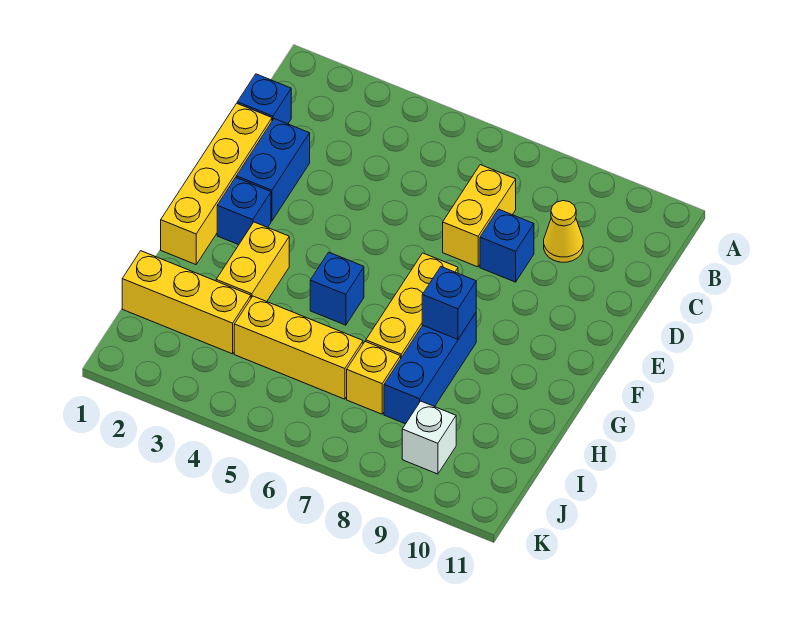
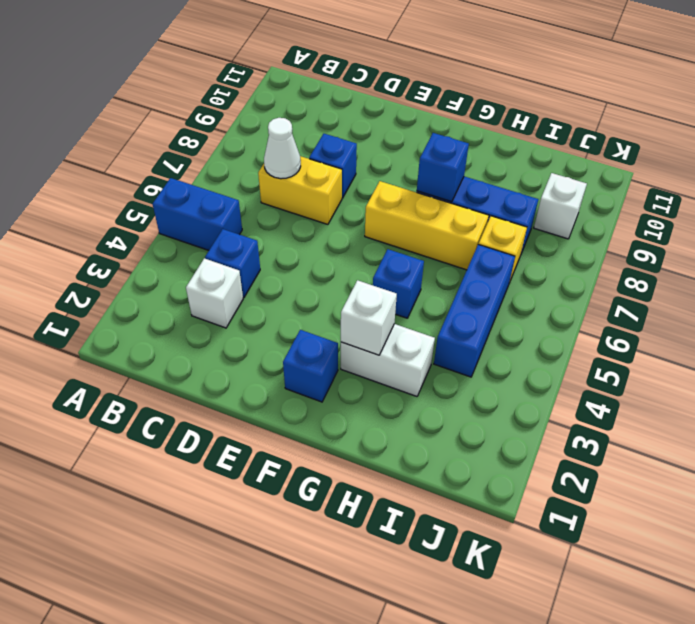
blue brick C1 level 1 -> blue brick C4 level 1
none -> white brick C3 level 1
none -> white cone C7 level 2
yellow cone C9 level 1 -> none
yellow brick D1:G1 level 1 -> none
blue brick D2:E2 level 1 -> blue brick A5:B5 level 1
yellow brick G3:H3 level 1 -> white brick G3:H3 level 1
none -> white brick G3 level 2
yellow brick I1:I3 level 1 -> none
yellow brick I4:I6 level 1 -> blue brick I4:I6 level 1

